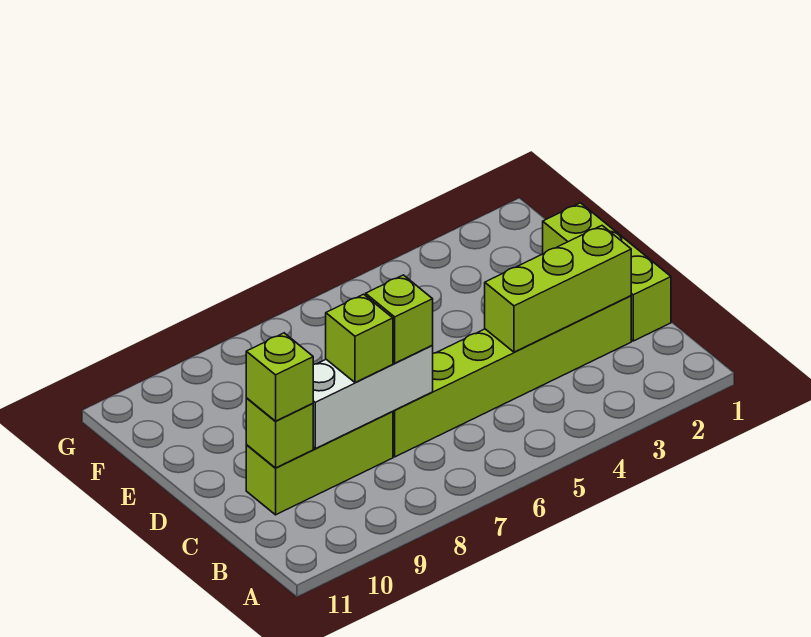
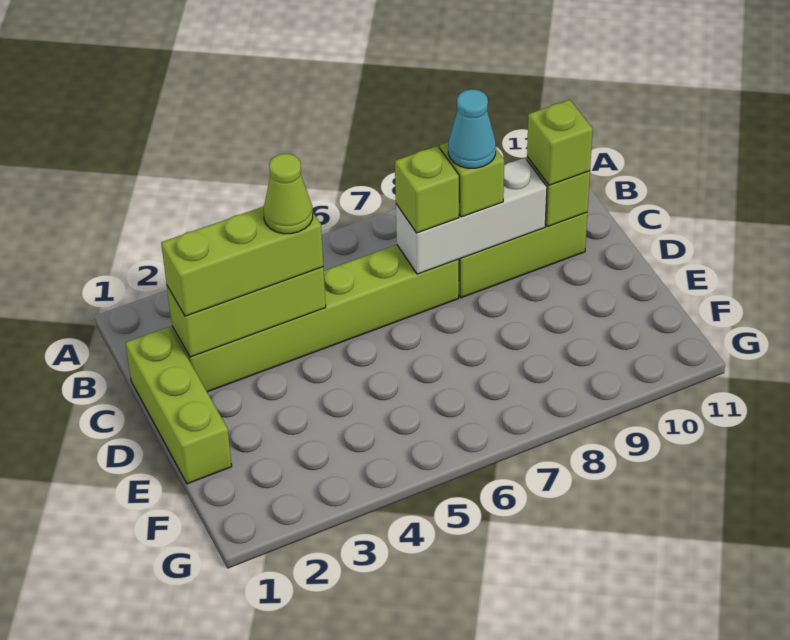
none -> lime brick C2:C4 level 3
none -> lime cone C4 level 4
none -> cyan cone C8 level 4

